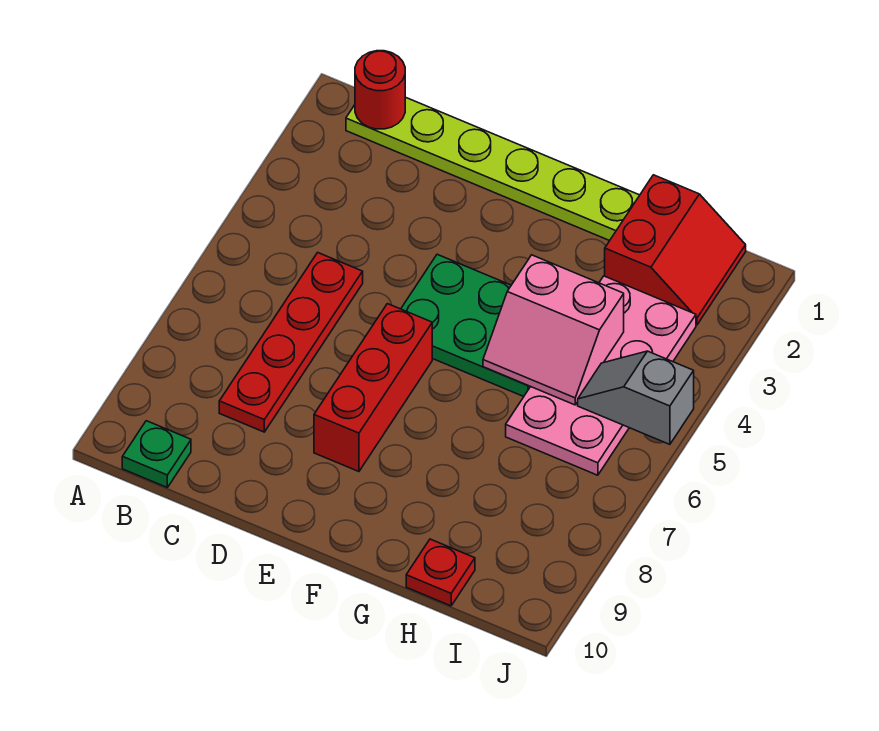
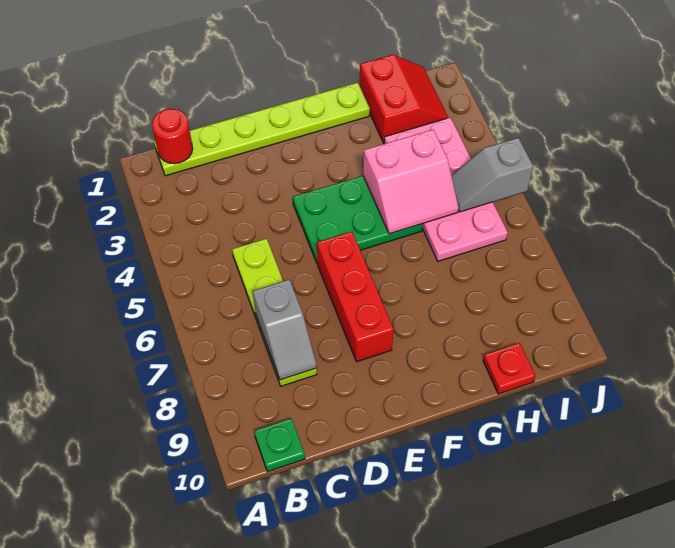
red plate C5:C8 level 1 -> lime plate C5:C8 level 1
none -> grey slope C7:C8 level 2 top 7

